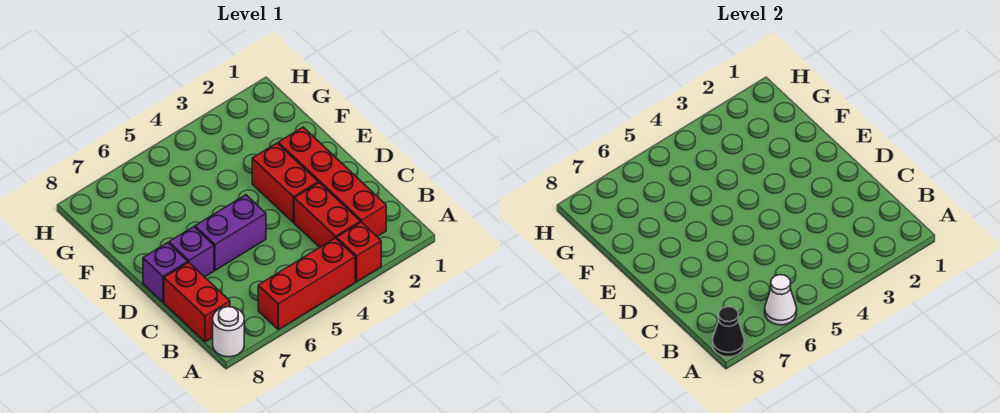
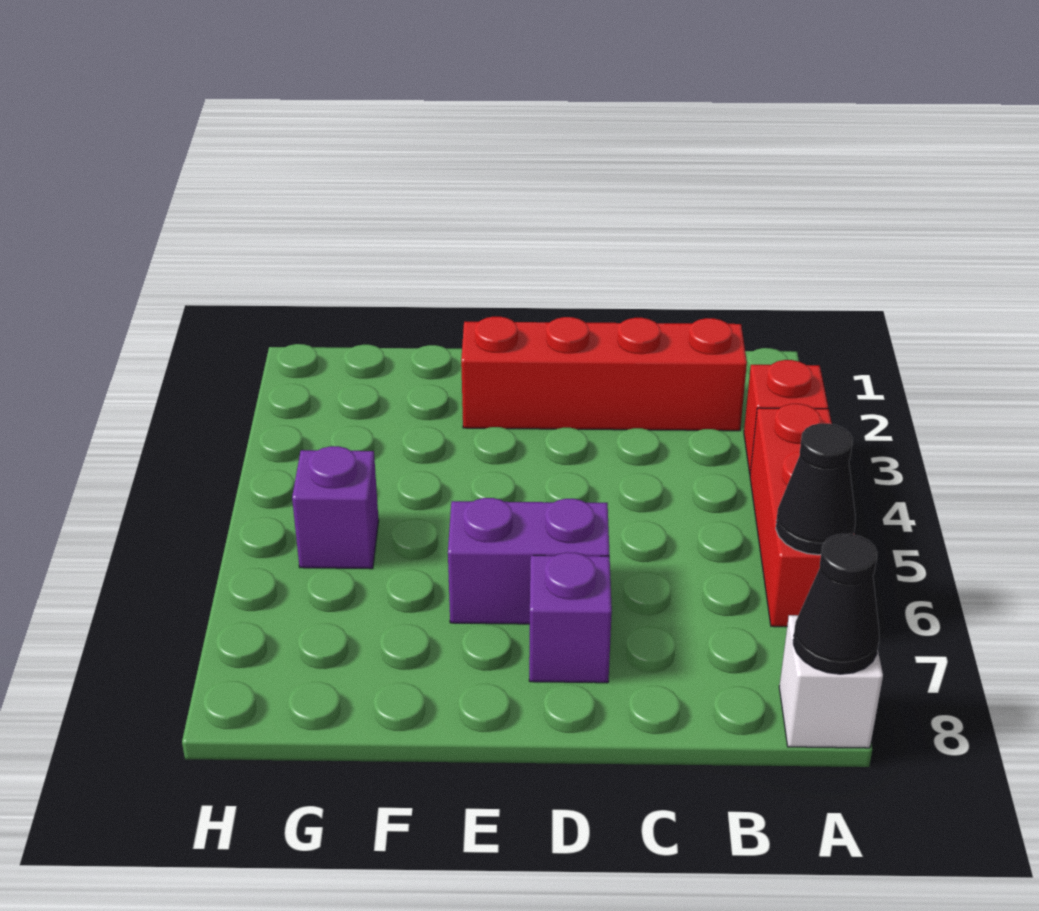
white cone A6 level 2 -> black cone A6 level 2
white round brick A8 level 1 -> white brick A8 level 1
red brick B3:C3 level 1 -> none
red brick B8:C8 level 1 -> none
red brick D3:E3 level 1 -> none
purple brick D5:D6 level 1 -> purple brick D6:E6 level 1
purple brick D8 level 1 -> purple brick G5 level 1

